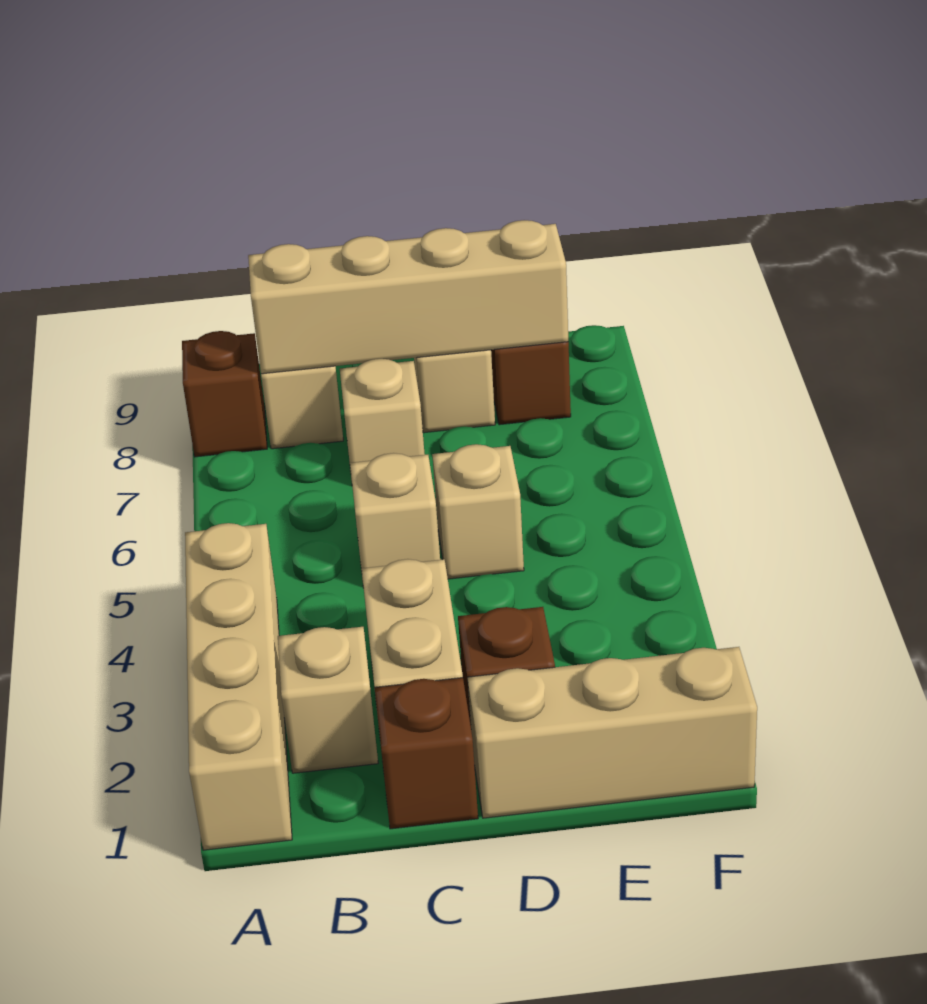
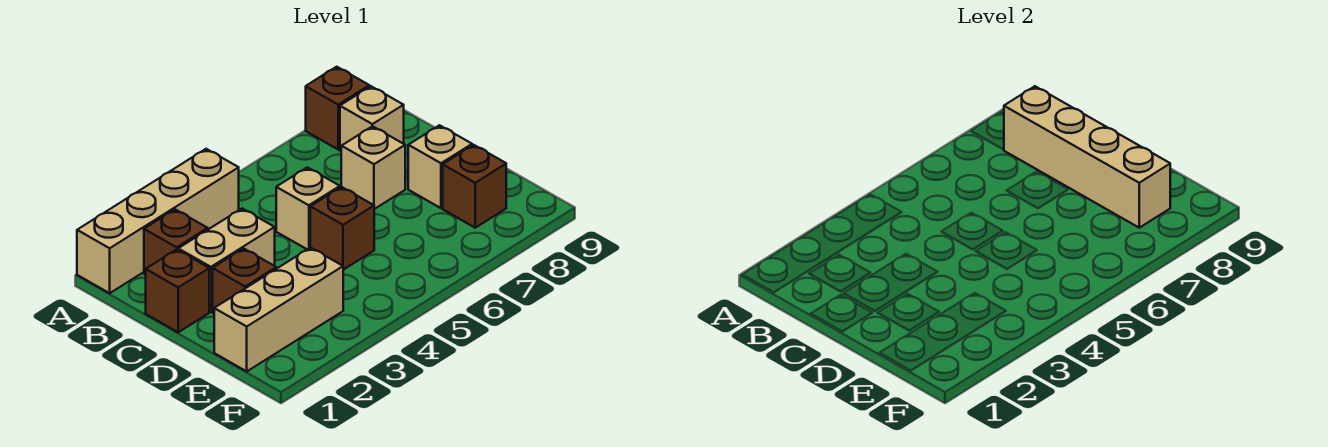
tan brick B2 level 1 -> brown brick B2 level 1
tan brick D1:F1 level 1 -> tan brick E1:E3 level 1
tan brick D5 level 1 -> brown brick D5 level 1

